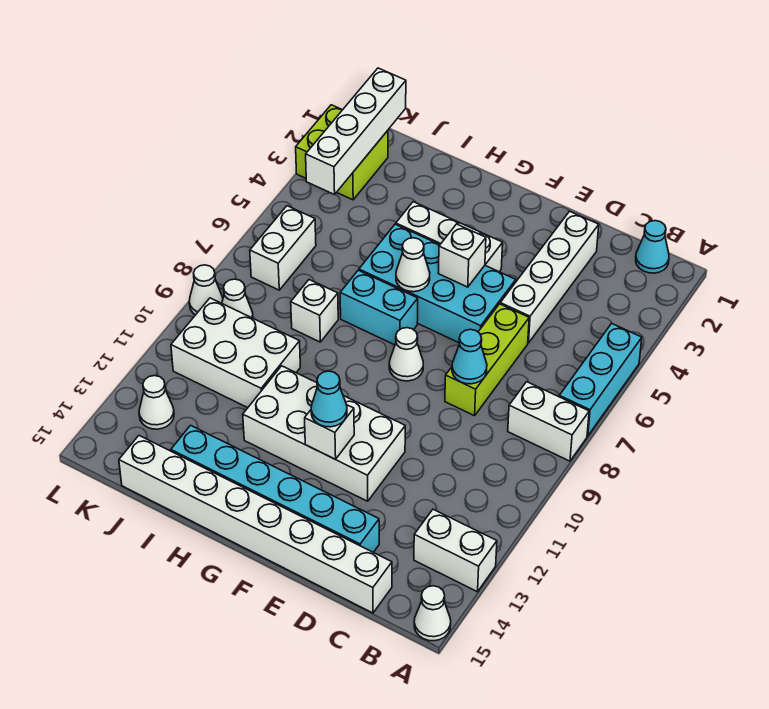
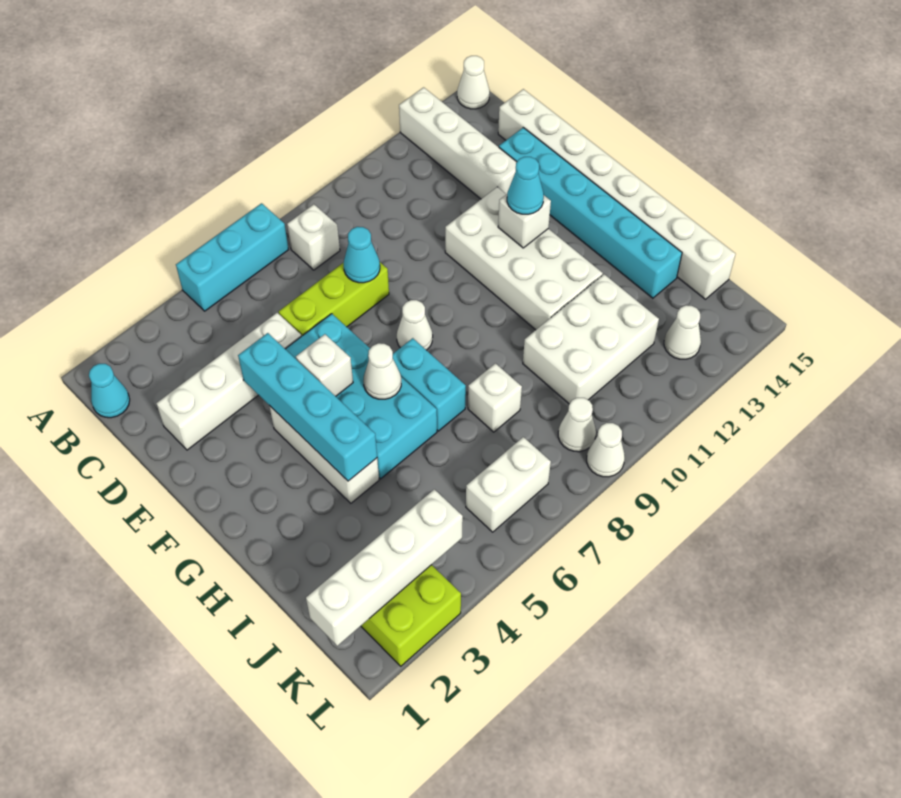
white brick A8:B8 level 1 -> white brick B8 level 1
white brick A13:B13 level 1 -> white brick A13:D13 level 1
none -> cyan brick E4:H4 level 2
white brick I10:K11 level 1 -> white brick I10:J12 level 1

